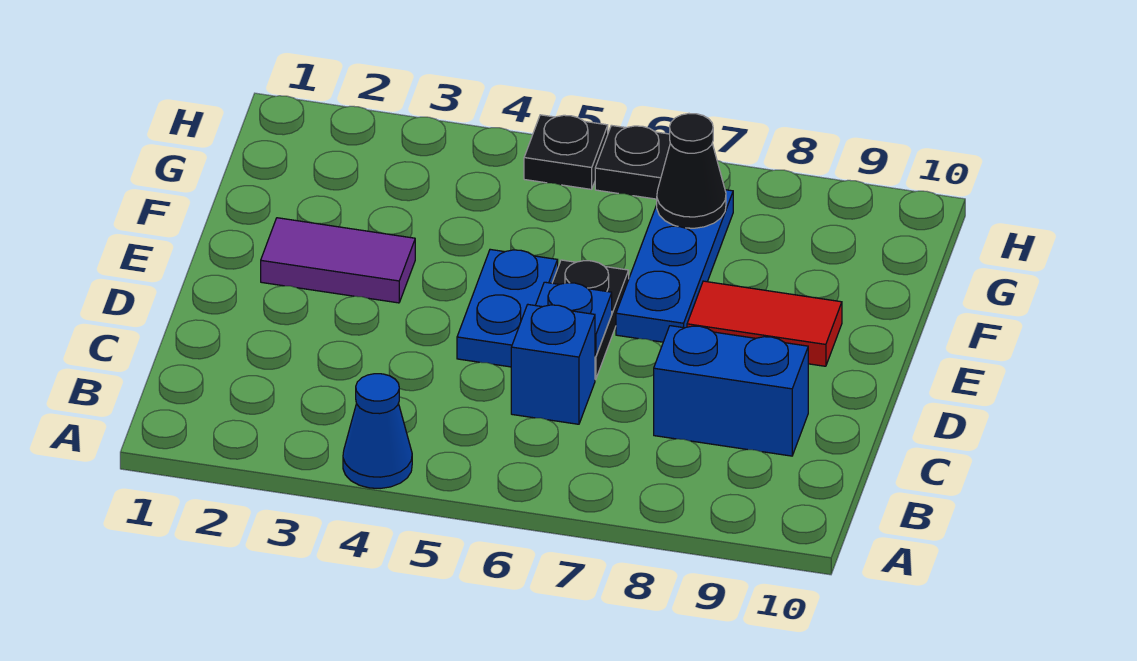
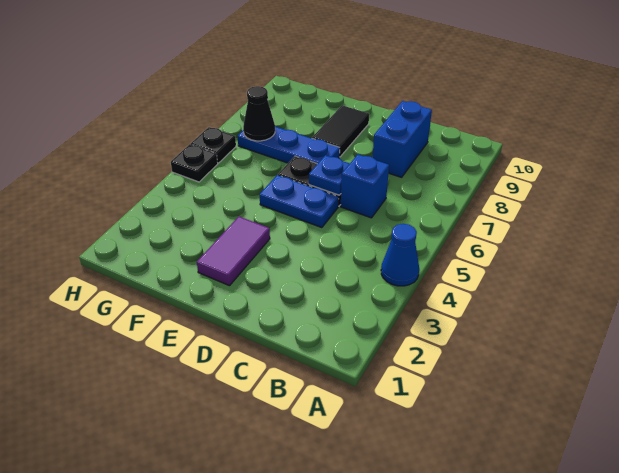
red tile E8:E9 level 1 -> black tile E8:E9 level 1

